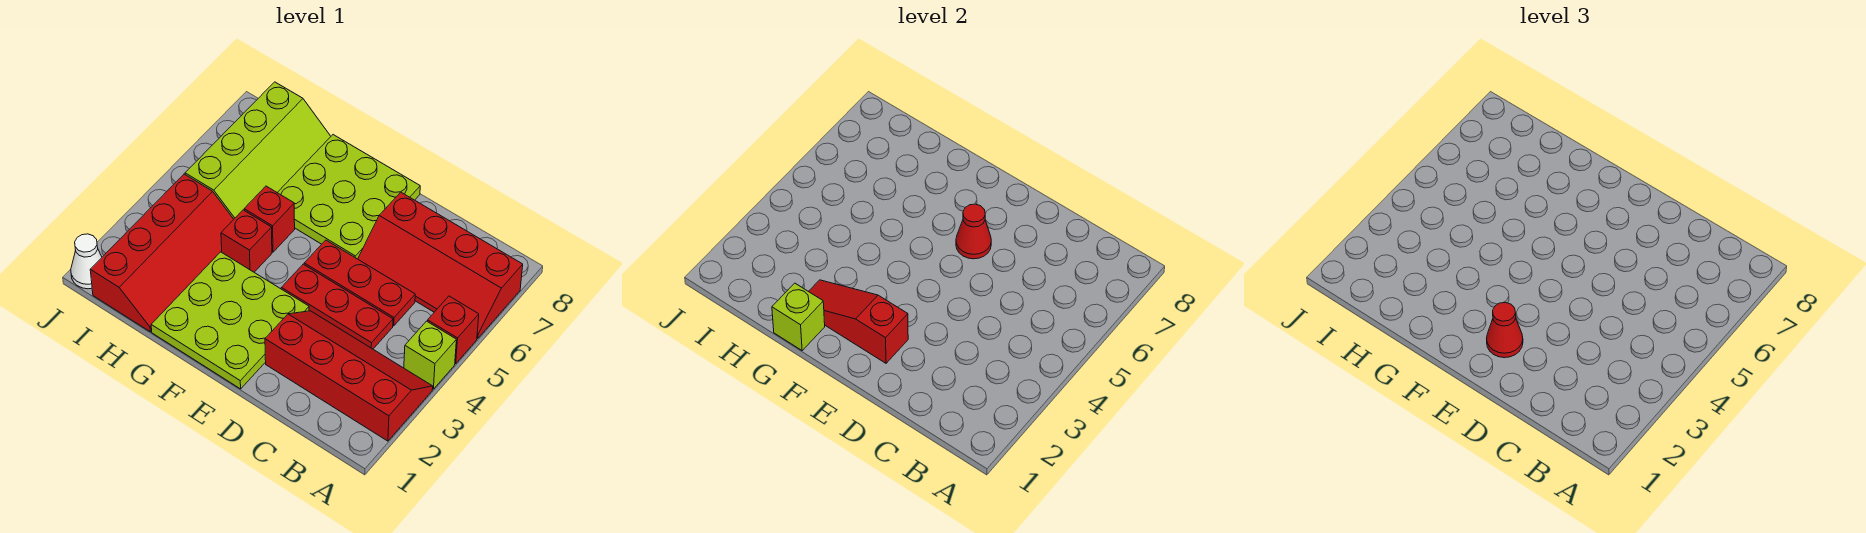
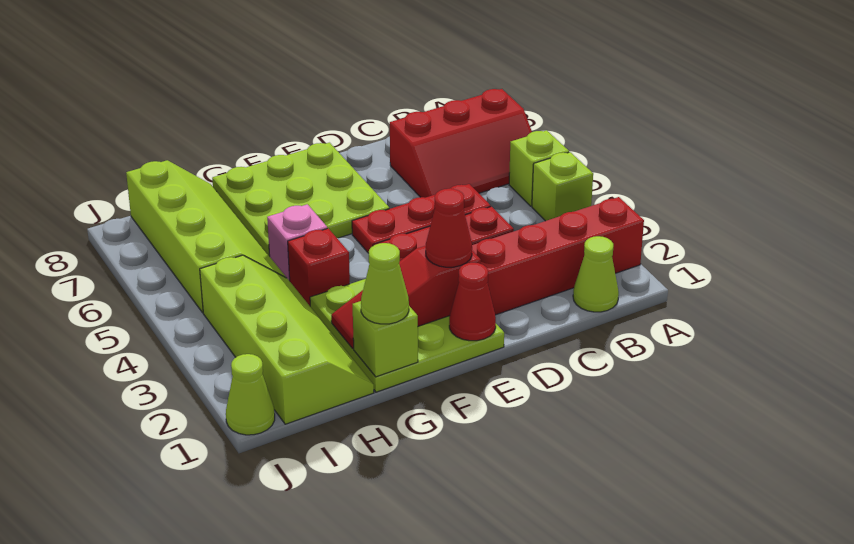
red brick A5 level 1 -> lime brick A5 level 1
red slope A6:D7 level 1 top 7 -> red slope A6:C7 level 1 top 7
none -> lime cone B1 level 1
red cone E6 level 2 -> red cone E1 level 2
none -> lime cone G1 level 3
red brick G5 level 1 -> pink brick G5 level 1
red slope H1:I4 level 1 top I -> lime slope H1:I4 level 1 top I
white cone J1 level 1 -> lime cone J1 level 1

